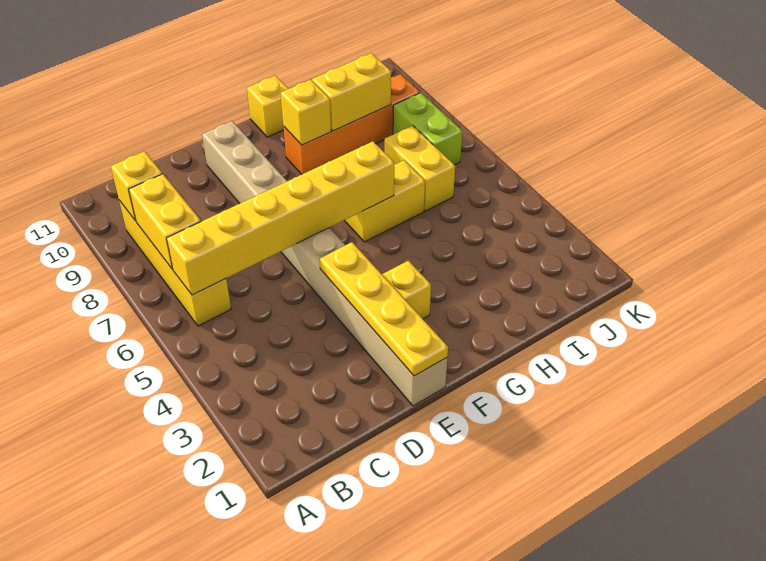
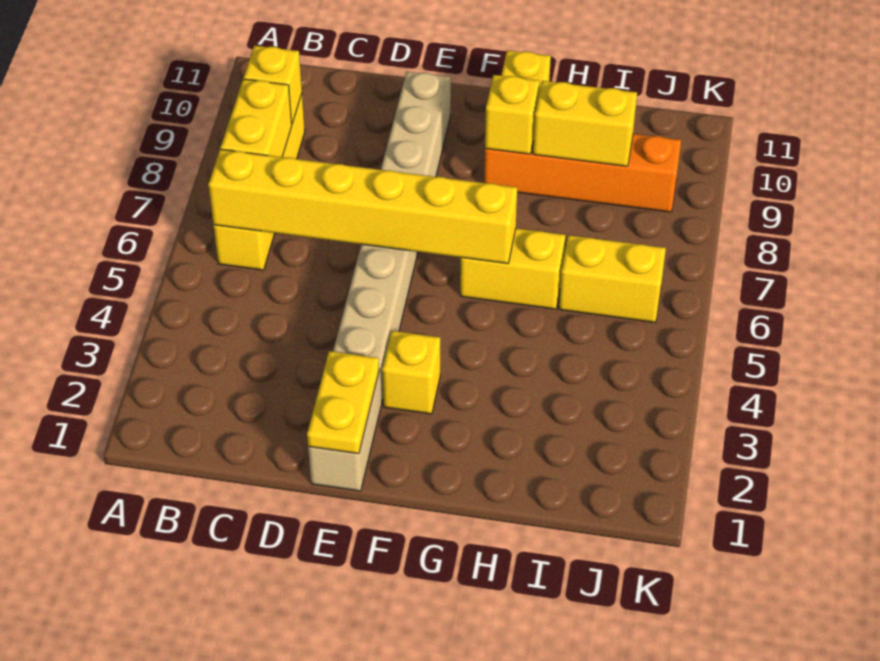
yellow plate E1:E4 level 2 -> yellow plate E1:E2 level 2
yellow brick I6:I7 level 1 -> yellow brick I6:J6 level 1
lime brick J7:J8 level 1 -> none

